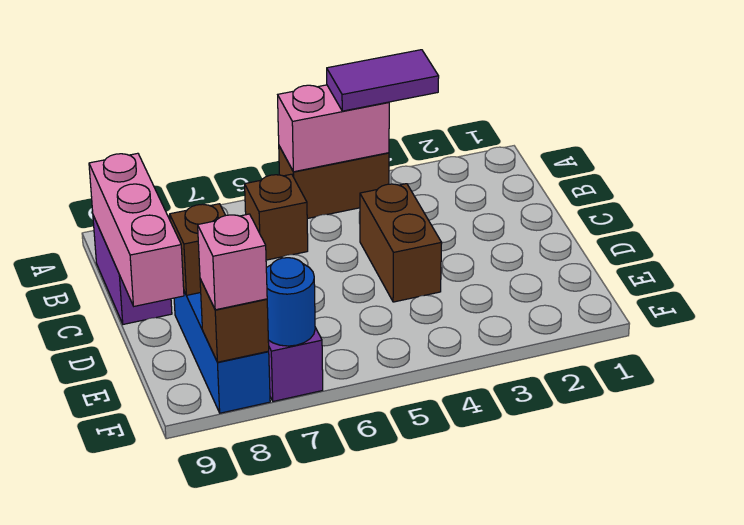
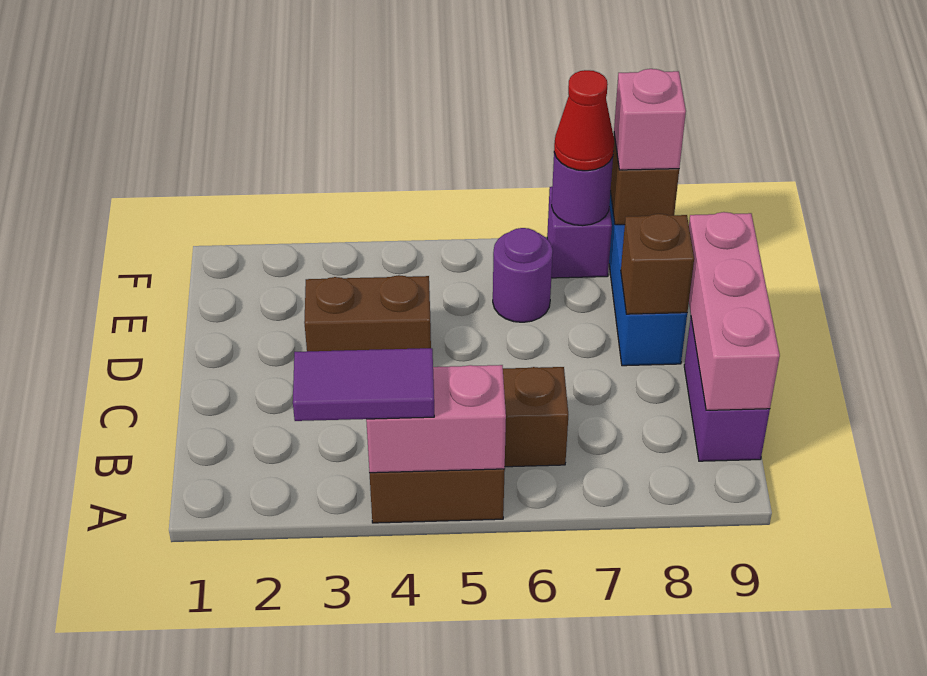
brown brick C4:D4 level 1 -> brown brick D3:D4 level 1
none -> purple round brick E6 level 1
blue round brick F7 level 2 -> purple round brick F7 level 2
none -> red cone F7 level 3

